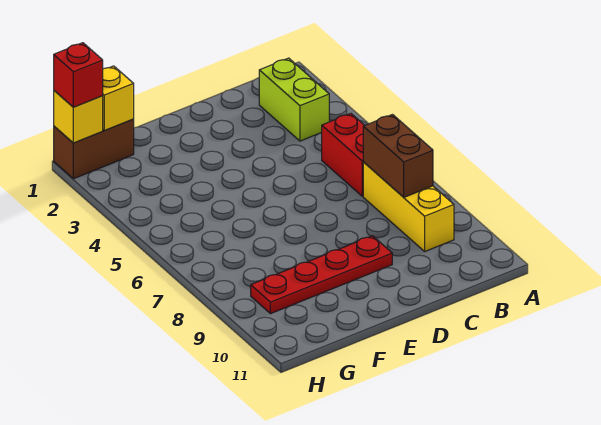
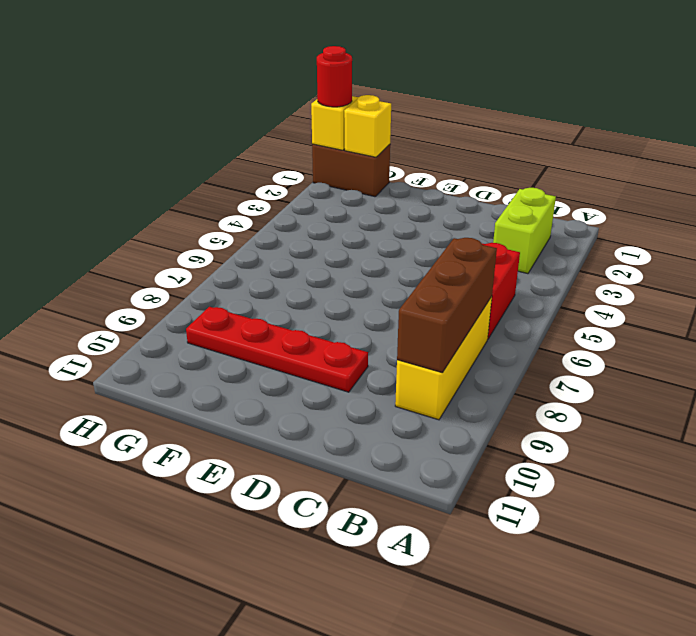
brown brick B7:B8 level 2 -> brown brick B7:B9 level 2
red brick H1 level 3 -> red round brick H1 level 3

